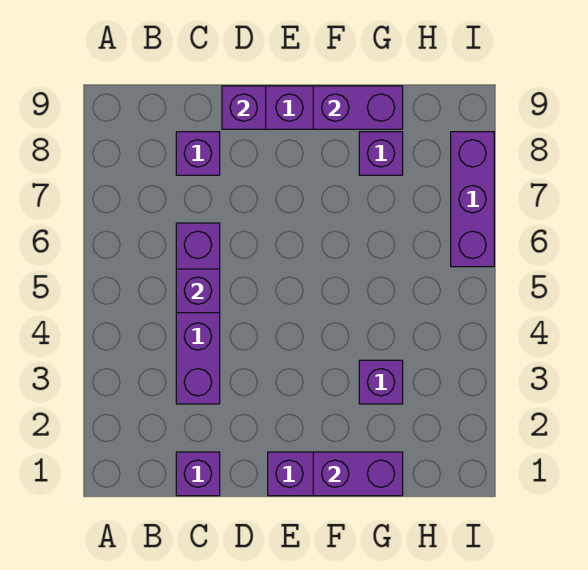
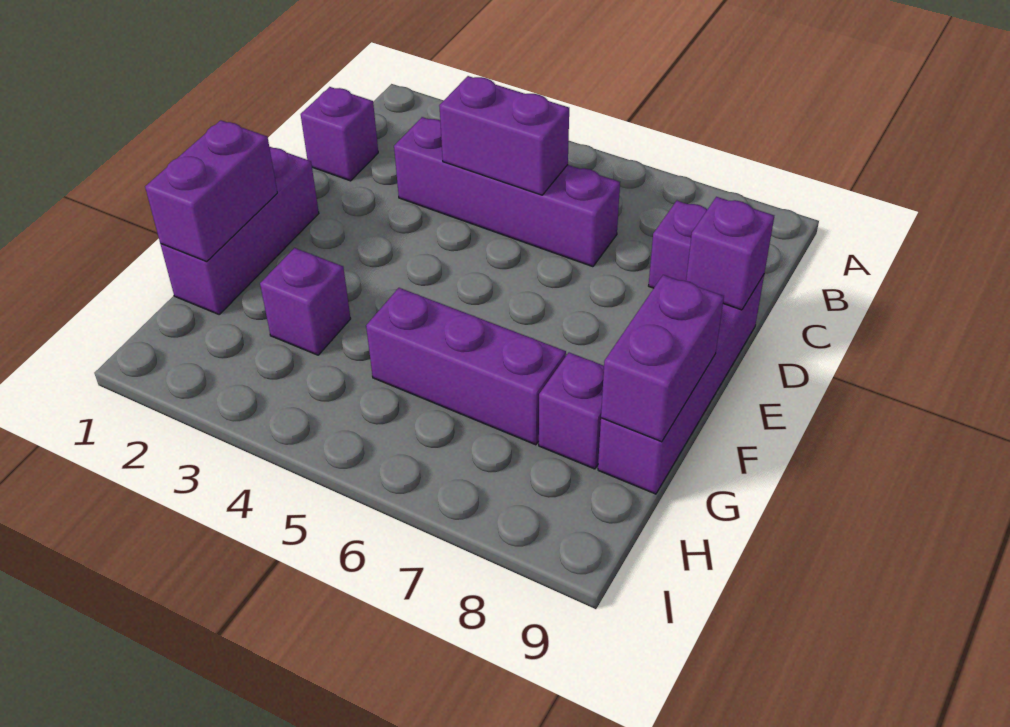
purple brick C5 level 2 -> purple brick C4:C5 level 2
purple brick I6:I8 level 1 -> purple brick G5:G7 level 1

